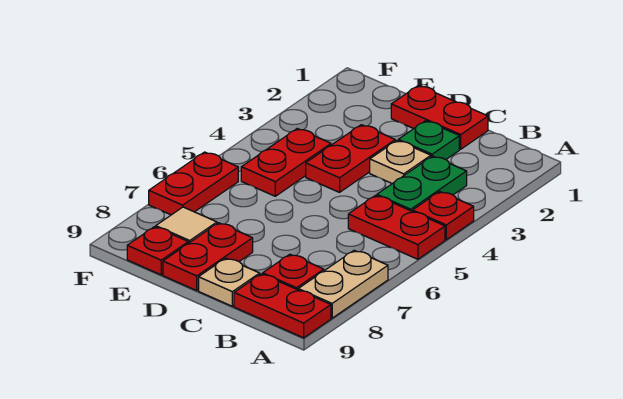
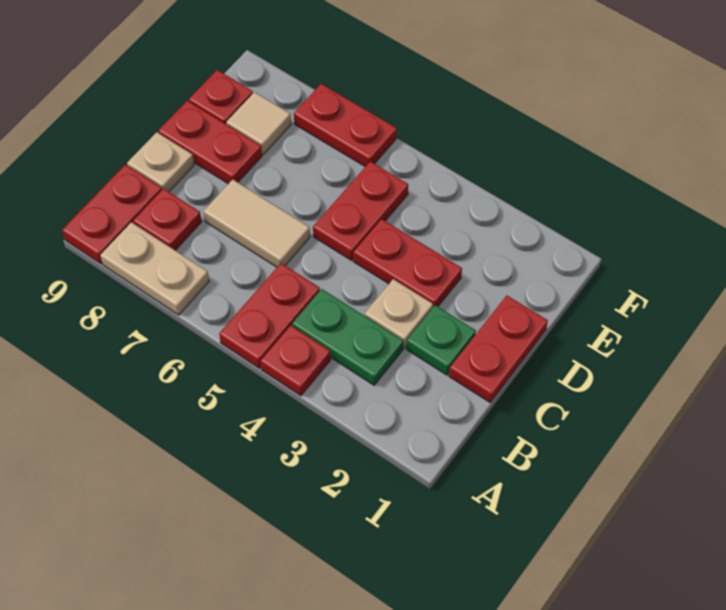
none -> tan tile C6:C7 level 1
red plate E4:E5 level 1 -> red plate D5:E5 level 1

